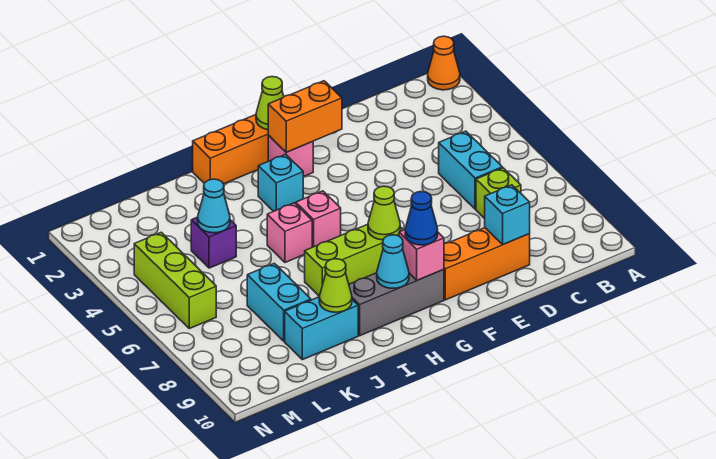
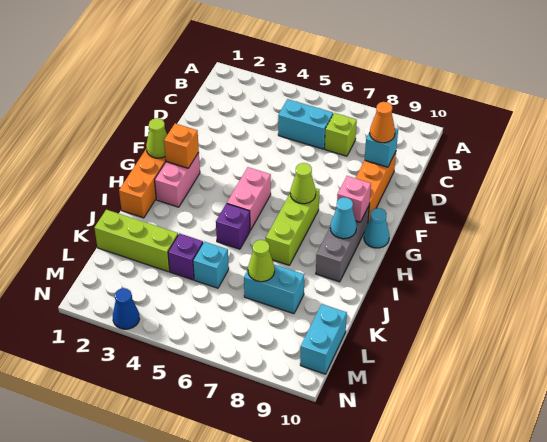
orange cone A1 level 1 -> orange cone D9 level 3
orange brick F2:G2 level 2 -> orange brick G2 level 2
pink brick G2 level 1 -> pink brick G2:H2 level 1
blue cone G9 level 3 -> blue cone N3 level 1
cyan brick H3 level 1 -> cyan brick K5 level 1
pink brick H5 level 1 -> pink brick G5:H5 level 1
pink brick I5 level 1 -> purple brick I5 level 1
cyan brick J9:K9 level 1 -> cyan brick L10:M10 level 1
lime cone J9 level 2 -> lime cone K7 level 2
cyan cone K4 level 2 -> cyan cone G10 level 1
lime brick M4:M6 level 1 -> lime brick K1:K3 level 1

